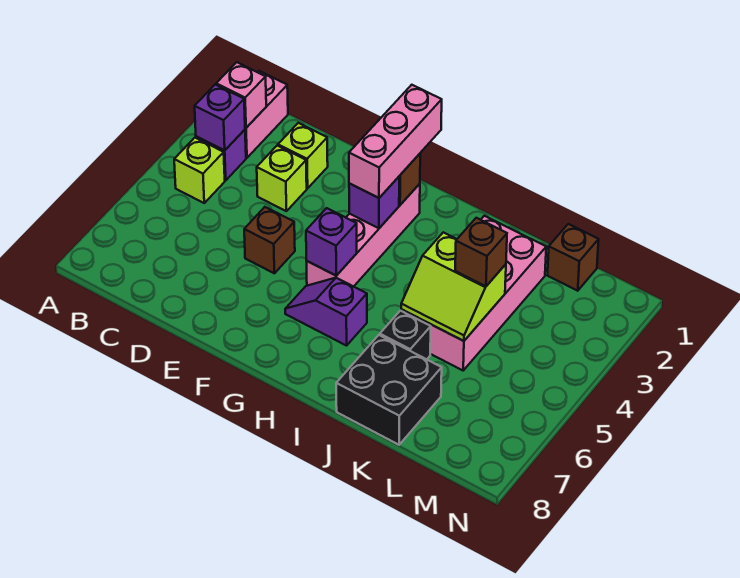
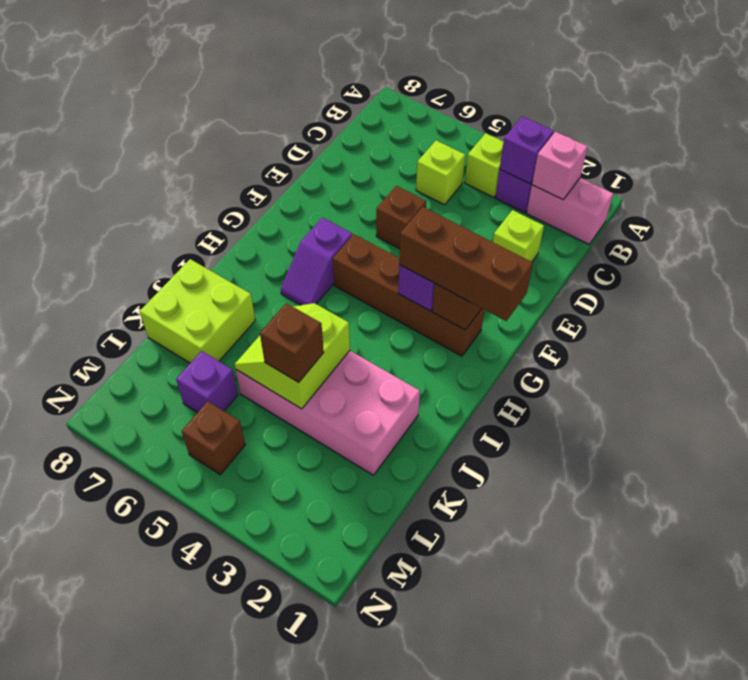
lime brick D3 level 1 -> lime brick C5 level 1
pink brick G1:G3 level 3 -> brown brick G1:G3 level 3
pink brick G2:G5 level 1 -> brown brick G2:G5 level 1
purple brick G5 level 2 -> purple brick L6 level 1
purple slope G6:H6 level 1 top H -> purple slope G6:H6 level 1 top G
black brick J6 level 1 -> none
black brick J7:K8 level 1 -> lime brick J7:K8 level 1
brown brick L1 level 1 -> brown brick M5 level 1

